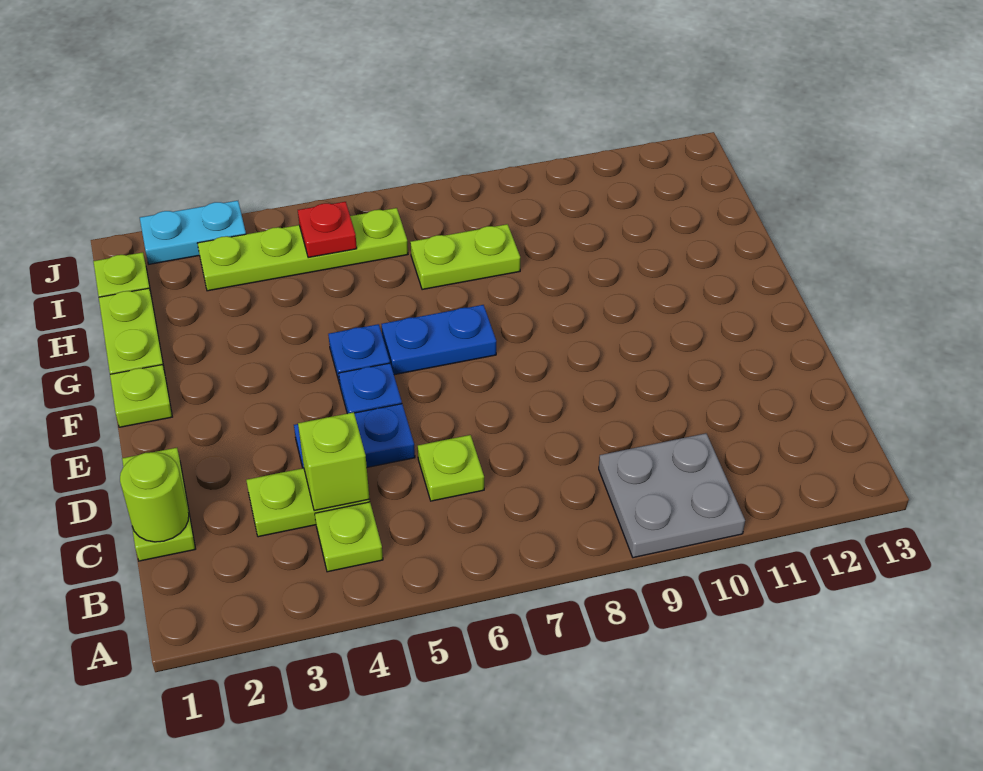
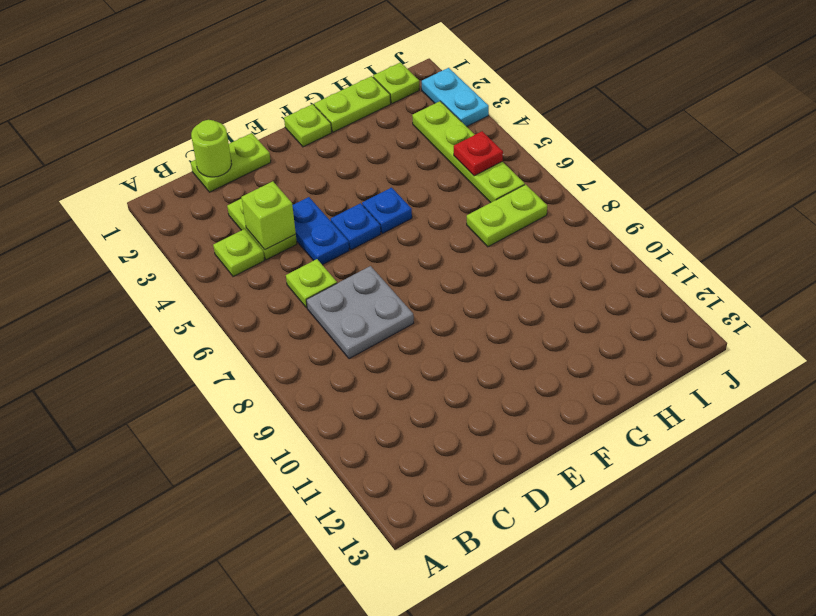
grey plate A9:B10 level 1 -> grey plate C7:D8 level 1
blue plate F6:F7 level 1 -> none
lime plate H7:H8 level 1 -> lime plate H7:I7 level 1

